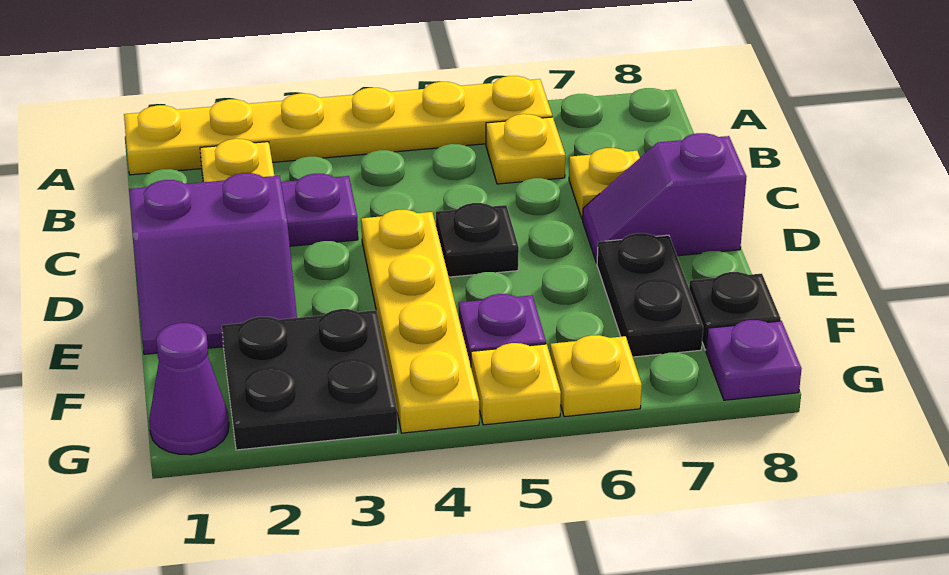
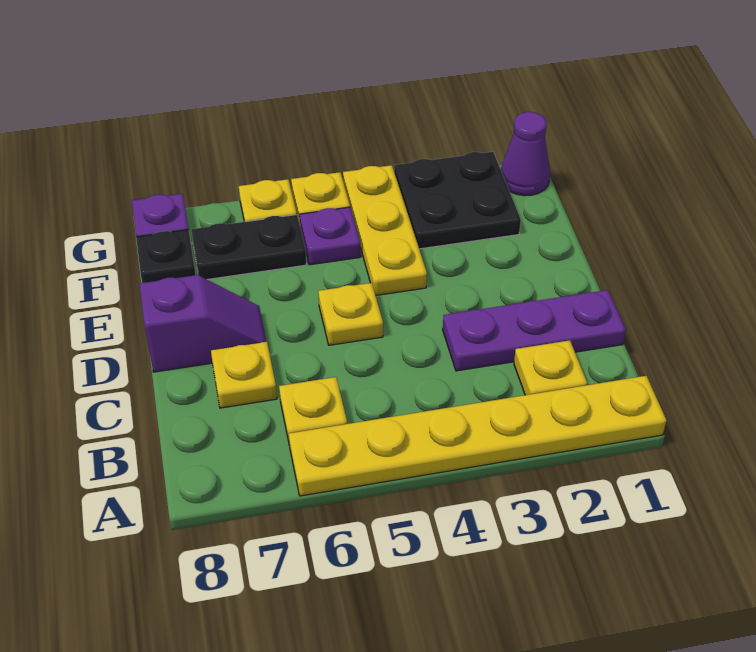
purple slope D1:E2 level 1 top D -> none
yellow plate D4:G4 level 1 -> yellow plate E4:G4 level 1
black plate D5 level 1 -> yellow plate D5 level 1
black plate E7:F7 level 1 -> black plate F6:F7 level 1

